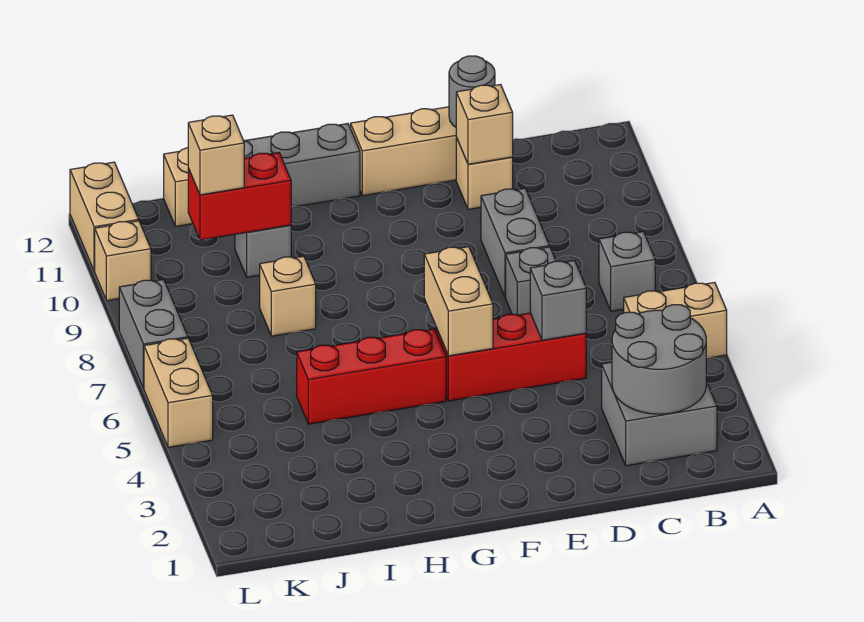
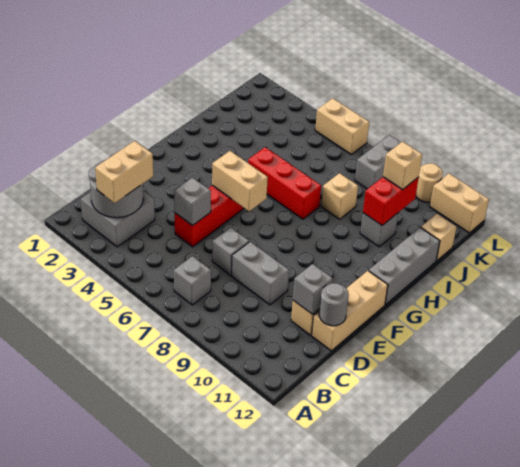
tan brick A5:B5 level 1 -> tan brick B3:C3 level 3
tan brick D11 level 2 -> grey brick D11 level 2
red brick G5:I5 level 1 -> red brick H5:H7 level 1
grey brick L7:L8 level 1 -> grey brick K8:L8 level 1
tan brick L10 level 1 -> tan round brick L10 level 1

